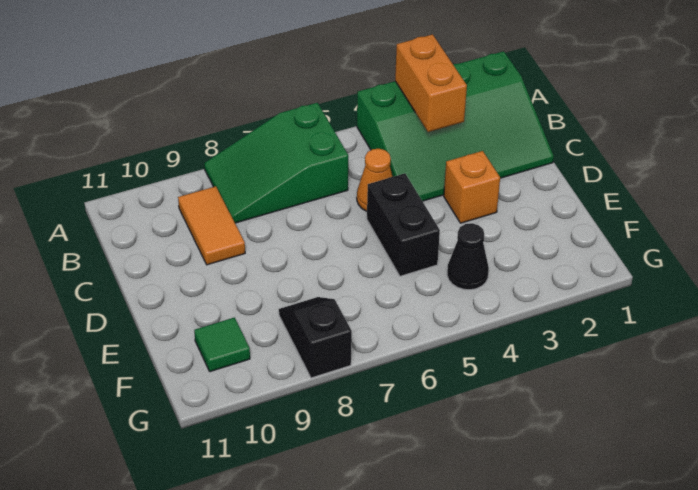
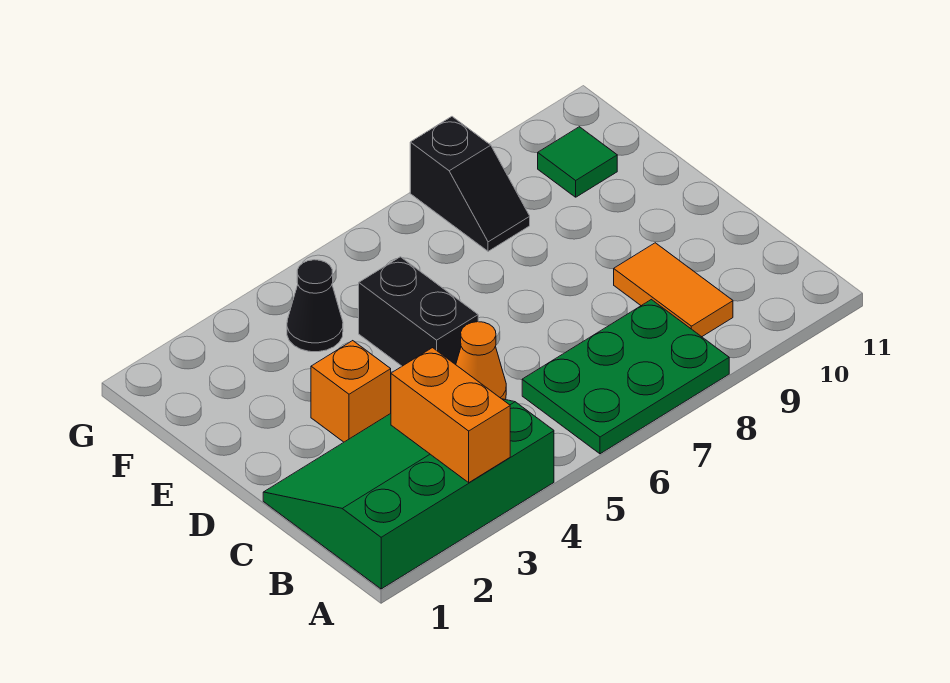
green slope A6:B8 level 1 top 6 -> green plate A6:B8 level 1

